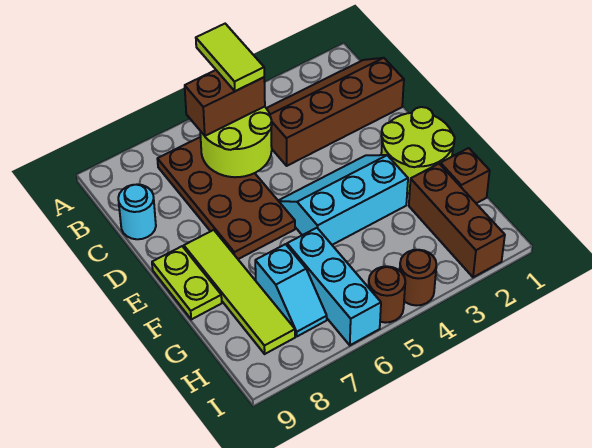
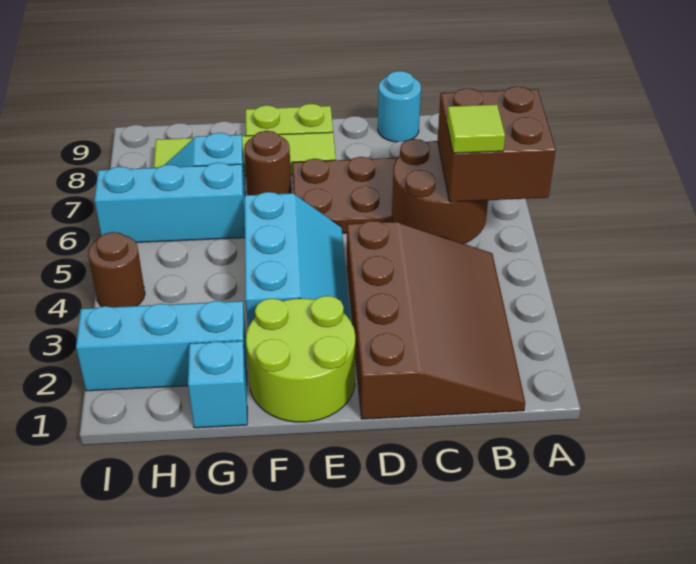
lime tile A5:B5 level 4 -> lime tile B5 level 4
brown slope B1:C4 level 1 top C -> brown slope B1:D4 level 1 top D
lime round brick B5:C6 level 2 -> brown round brick B5:C6 level 2
brown brick B5:B6 level 3 -> brown brick A5:B6 level 3
brown brick G1 level 1 -> cyan brick G1 level 1
brown brick G2:I2 level 1 -> cyan brick G2:I2 level 1
brown round brick I5 level 1 -> brown round brick F7 level 1

